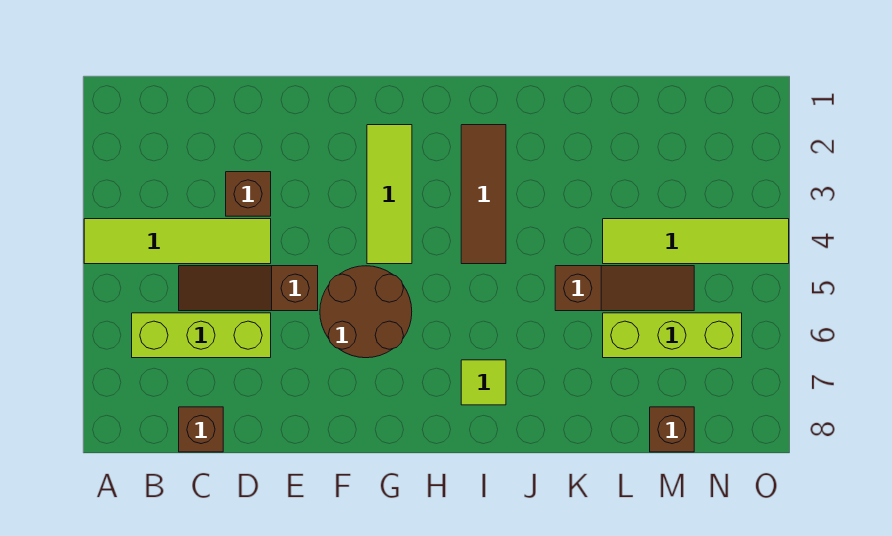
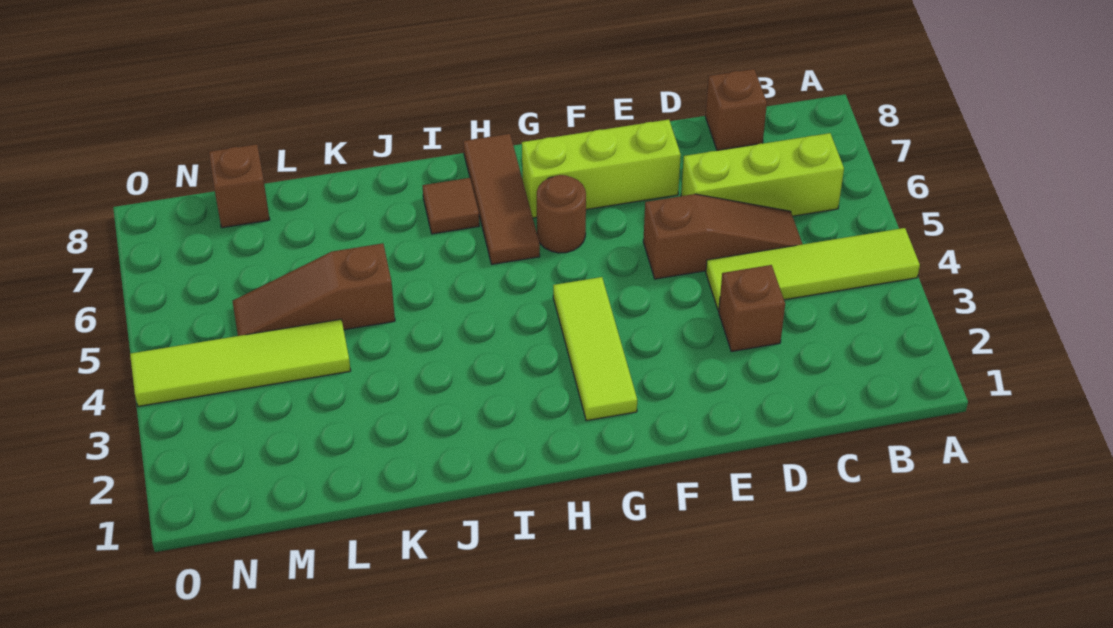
brown round brick F5:G6 level 1 -> brown round brick G6 level 1
brown tile I2:I4 level 1 -> brown tile H6:H8 level 1
lime tile I7 level 1 -> brown tile I7 level 1
lime brick L6:N6 level 1 -> lime brick E7:G7 level 1

